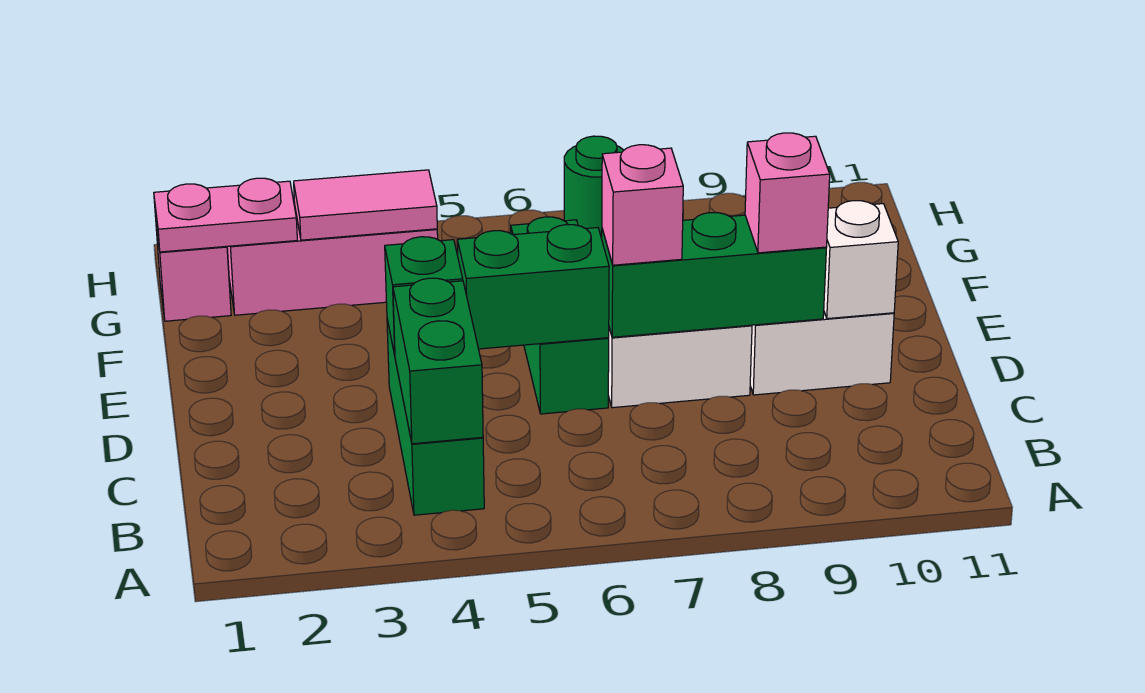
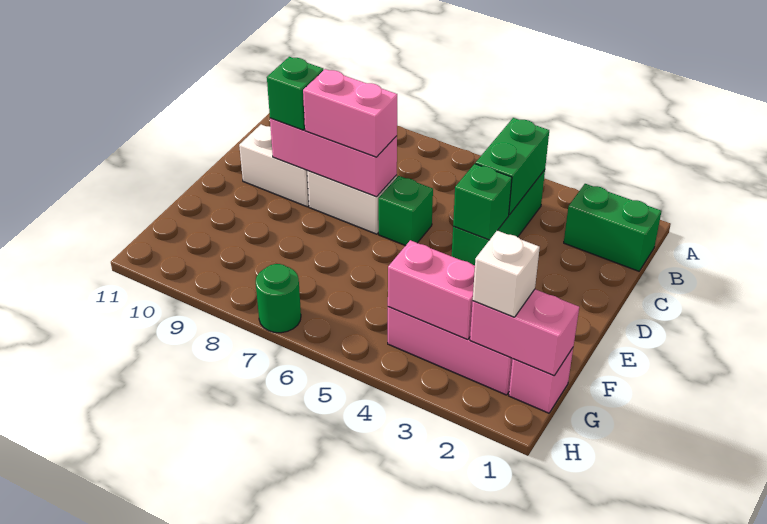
green brick D5:D6 level 2 -> green brick B1:B2 level 1
green brick D6:F6 level 1 -> green brick D6 level 1
green brick D7:D9 level 2 -> pink brick D7:D9 level 2
pink brick D7 level 3 -> pink brick D7:D8 level 3
pink brick D9 level 3 -> green brick D9 level 3
white brick D10 level 2 -> white brick G2 level 3
pink plate G1:G2 level 2 -> pink brick G1:G2 level 2
pink tile G3:G4 level 2 -> pink brick G3:G4 level 2

